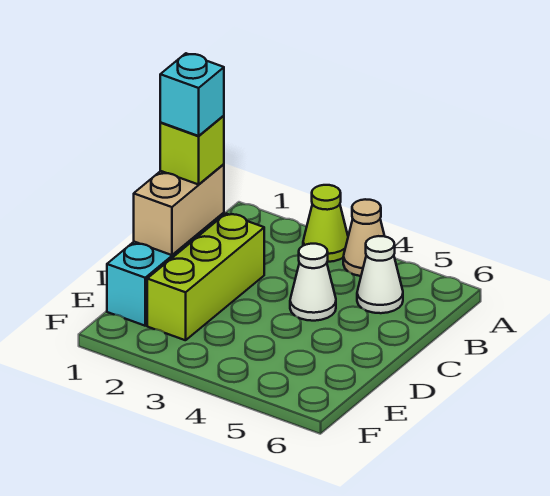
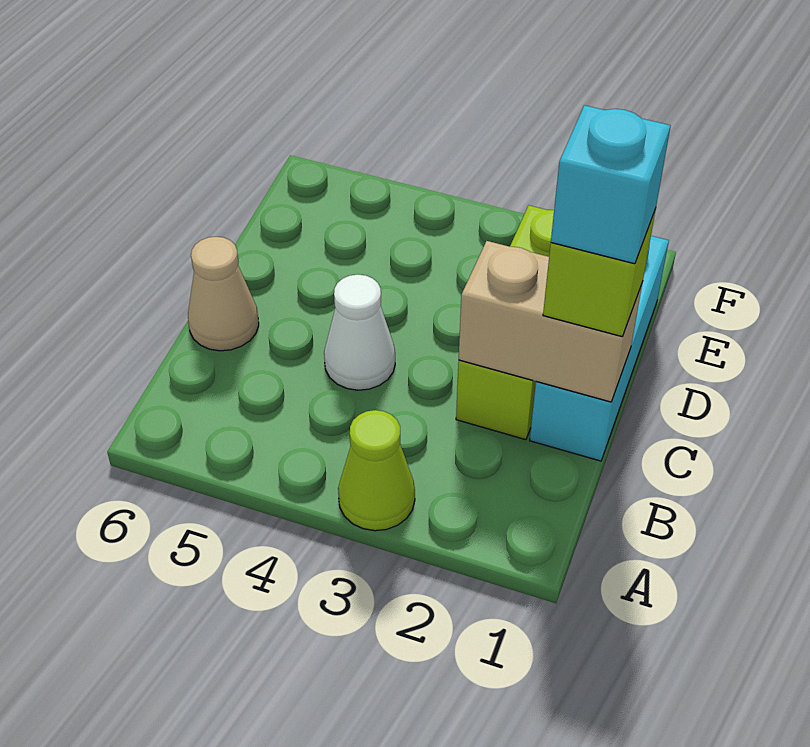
tan cone A4 level 1 -> tan cone C6 level 1
white cone B5 level 1 -> none
tan brick C1:D1 level 2 -> tan brick C1:C2 level 2

